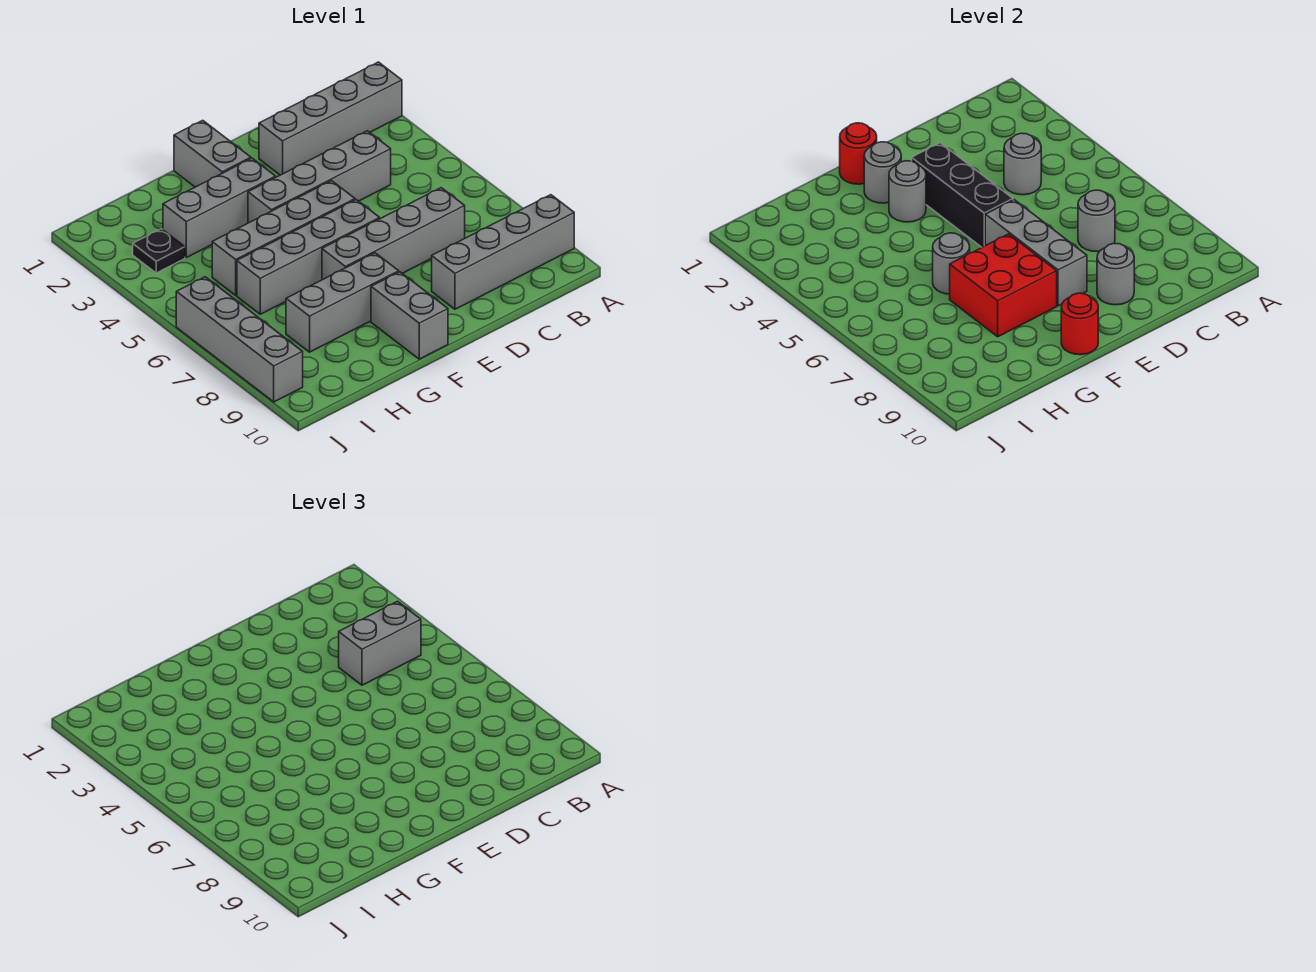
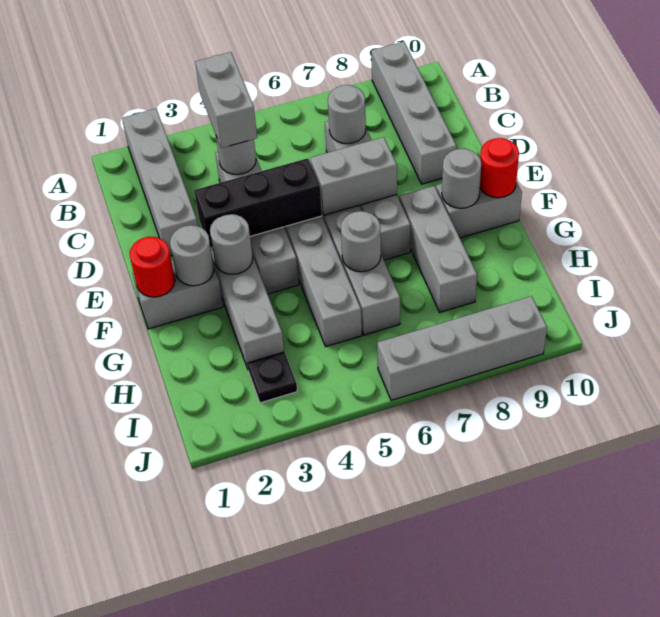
grey round brick D9 level 2 -> grey round brick F9 level 2
grey brick E6:E8 level 2 -> grey brick E6:E7 level 2
red brick F7:G8 level 2 -> none

